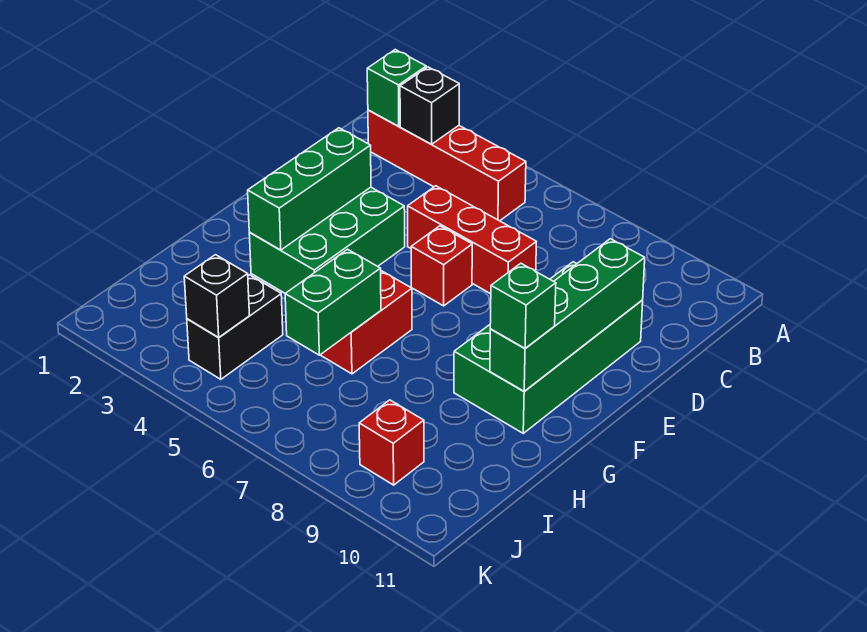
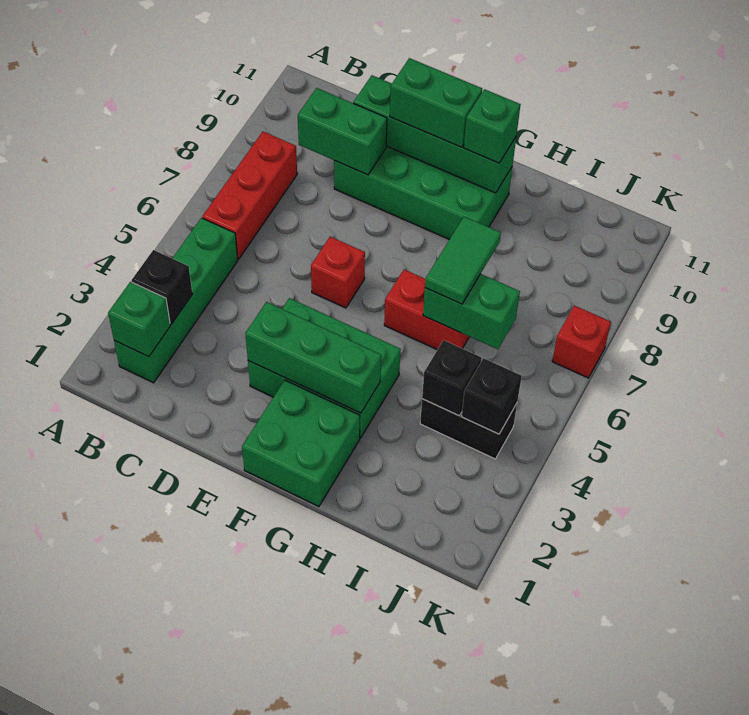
red brick B2:B5 level 1 -> green brick B2:B5 level 1
none -> green brick C9:D9 level 2
red brick D5:D7 level 1 -> red brick B6:B8 level 1
none -> green brick E10:F10 level 3
none -> green brick F1:G2 level 1
none -> green tile H6:H7 level 3
none -> black brick I4 level 2
red brick J9 level 1 -> red brick K7 level 1

